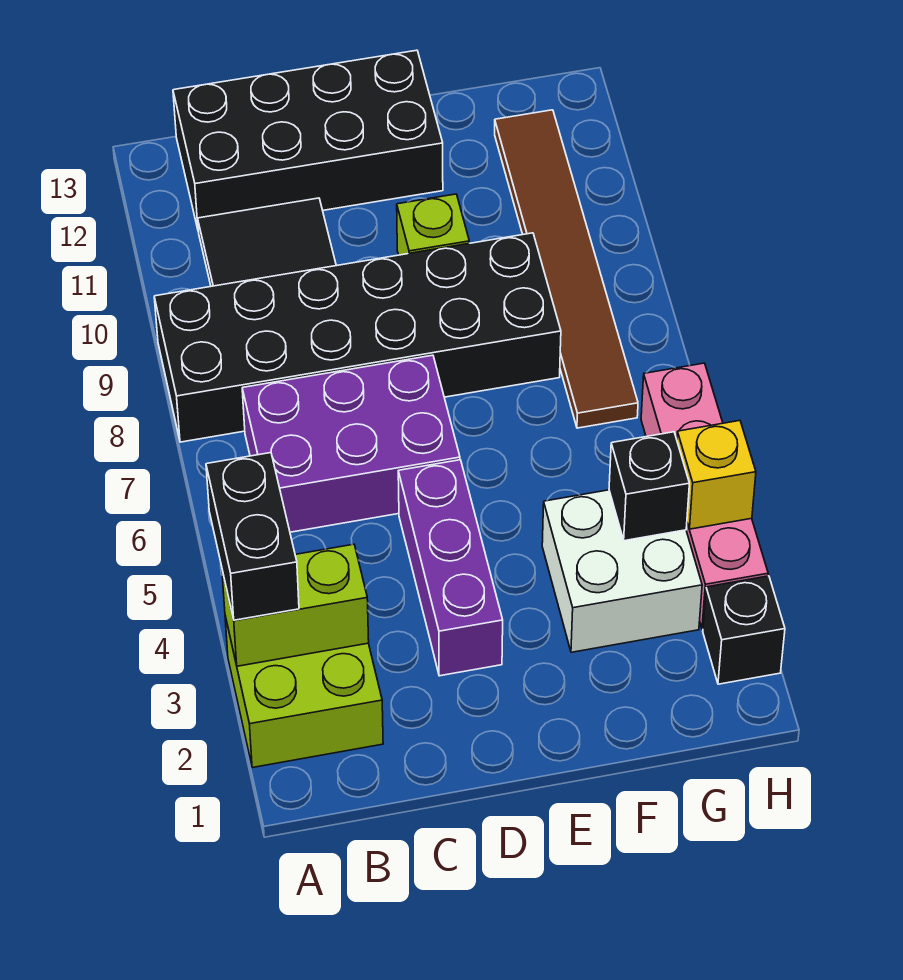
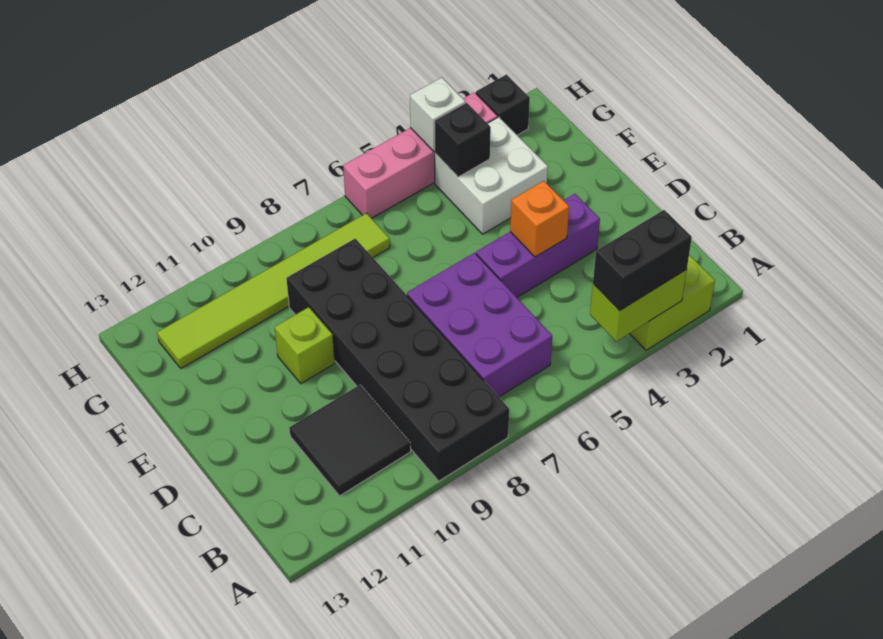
lime brick A3:B3 level 2 -> lime brick A3:A4 level 2
black brick B12:E13 level 1 -> none
none -> orange brick D4 level 2
brown tile G7:G12 level 1 -> lime tile G7:G12 level 1
yellow brick H4 level 2 -> white brick H4 level 2

